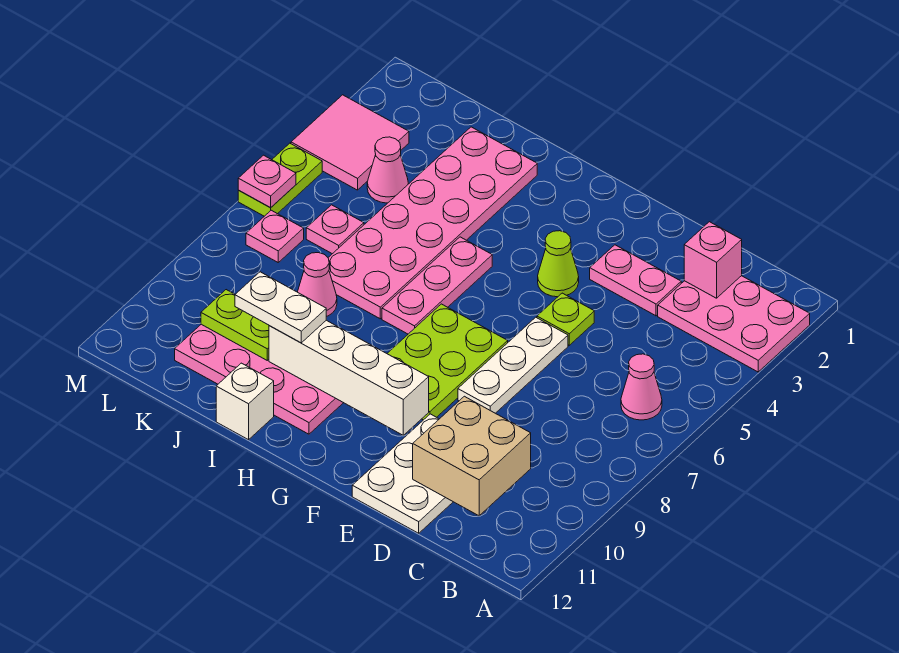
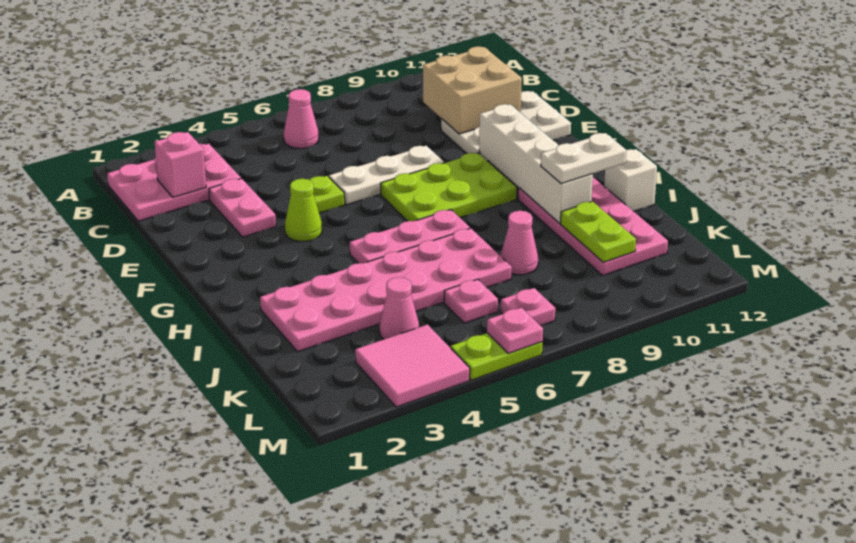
pink plate A2:C3 level 1 -> pink plate B1:C3 level 1
white plate I10:J10 level 3 -> white plate I10:I11 level 3

